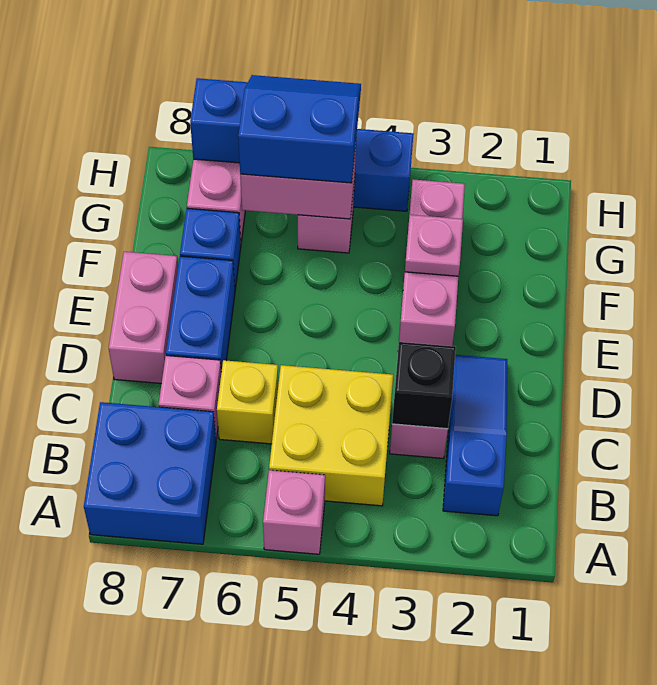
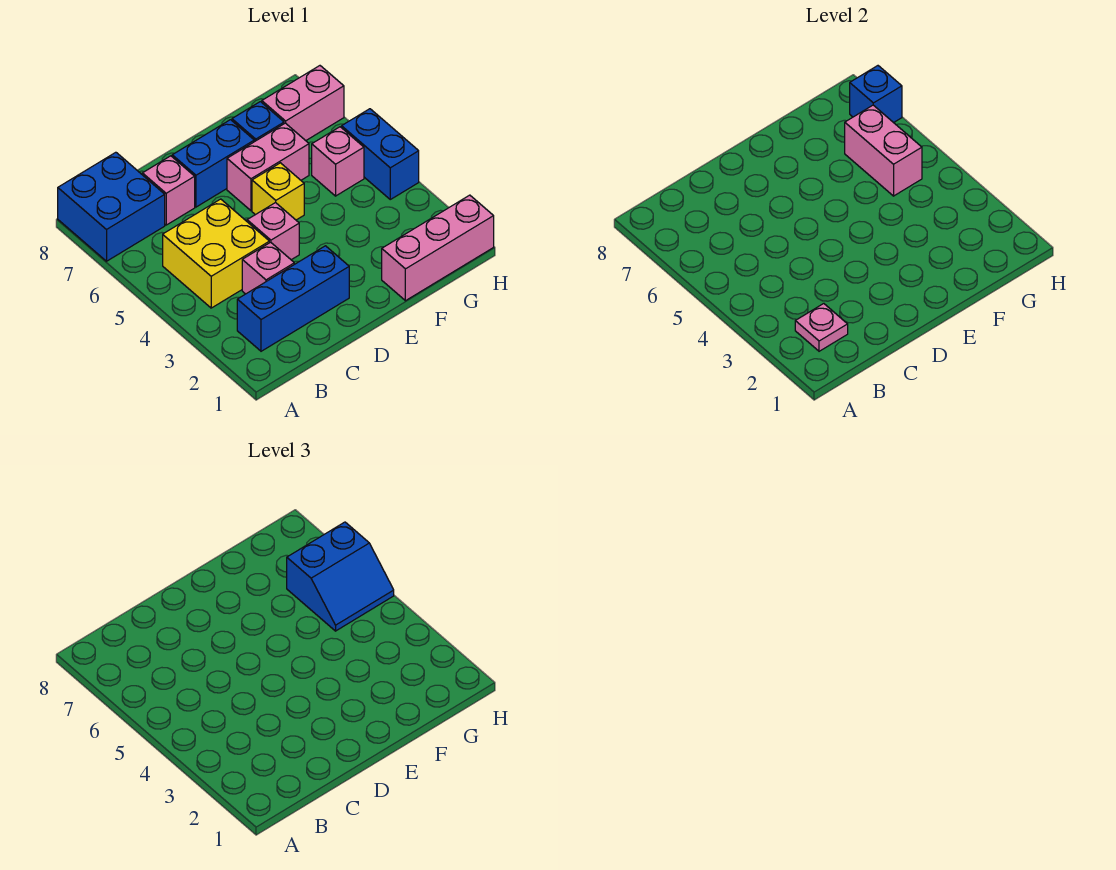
pink brick A5 level 1 -> pink brick D4 level 1
blue slope B2:D2 level 1 top B -> blue brick B2:D2 level 1
black brick C3 level 2 -> none
yellow brick C6 level 1 -> yellow brick E5 level 1
pink brick D8:E8 level 1 -> pink brick E6:F6 level 1
pink brick E3:G3 level 1 -> pink brick F1:H1 level 1
pink plate F3 level 2 -> pink plate B2 level 2
blue slope G5:H6 level 3 top G -> blue slope G5:H6 level 3 top 6

